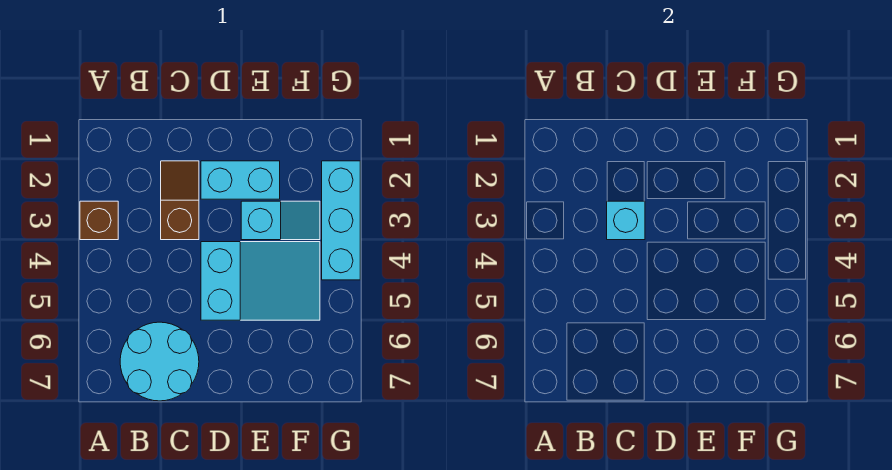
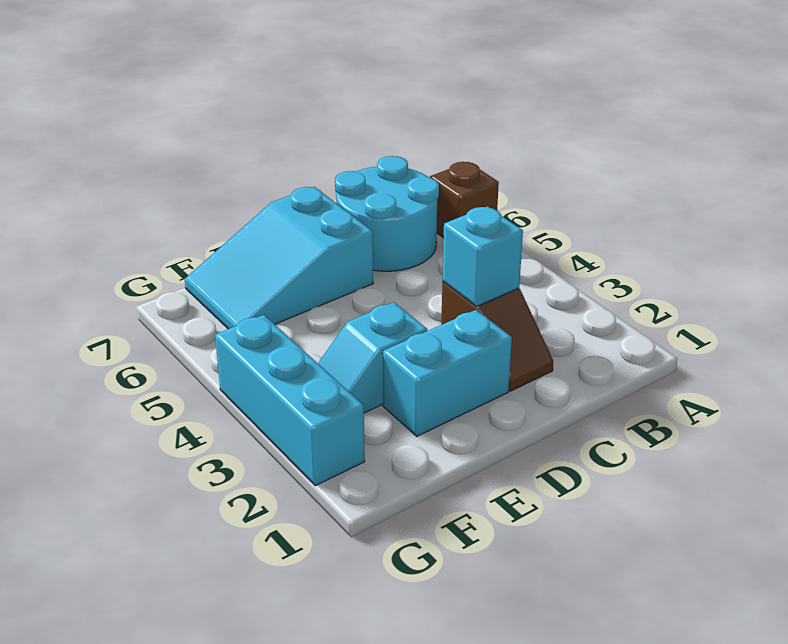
brown brick A3 level 1 -> brown brick A6 level 1
cyan slope D4:F5 level 1 top D -> cyan slope D6:F7 level 1 top D

